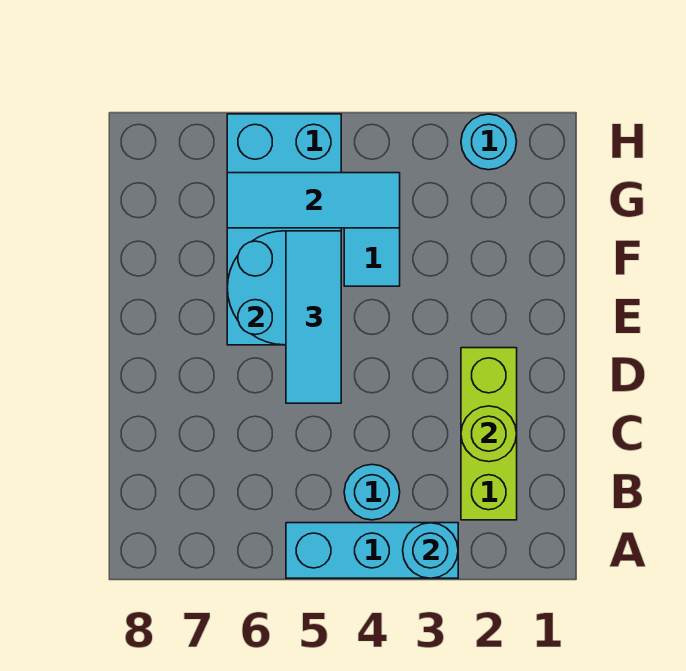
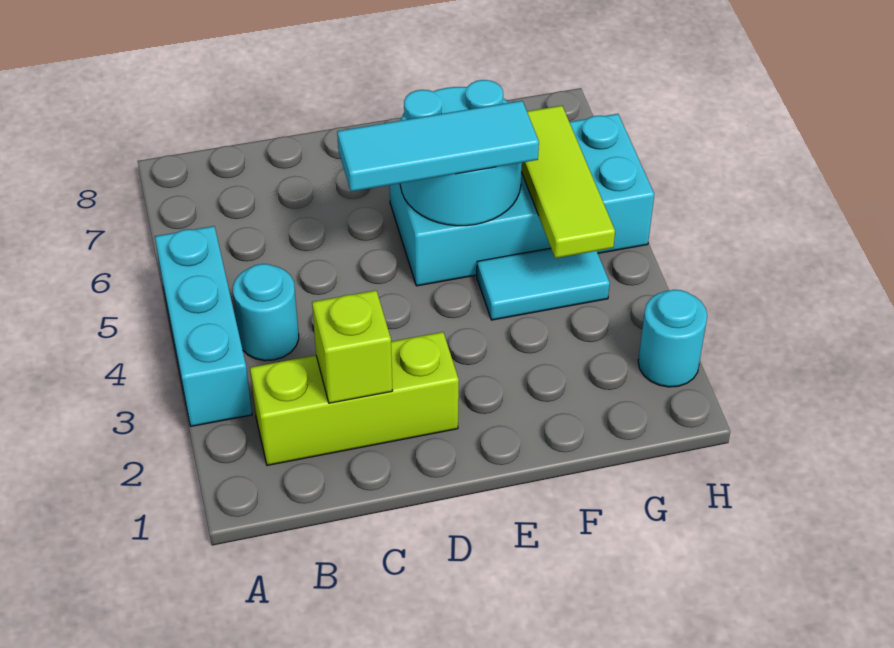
cyan round brick A3 level 2 -> none
lime round brick C2 level 2 -> lime brick C2 level 2
cyan tile G4:G6 level 2 -> lime tile G4:G6 level 2

